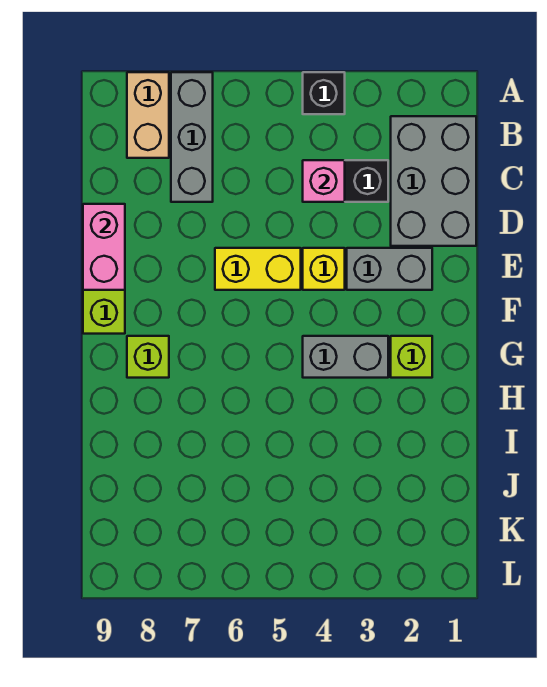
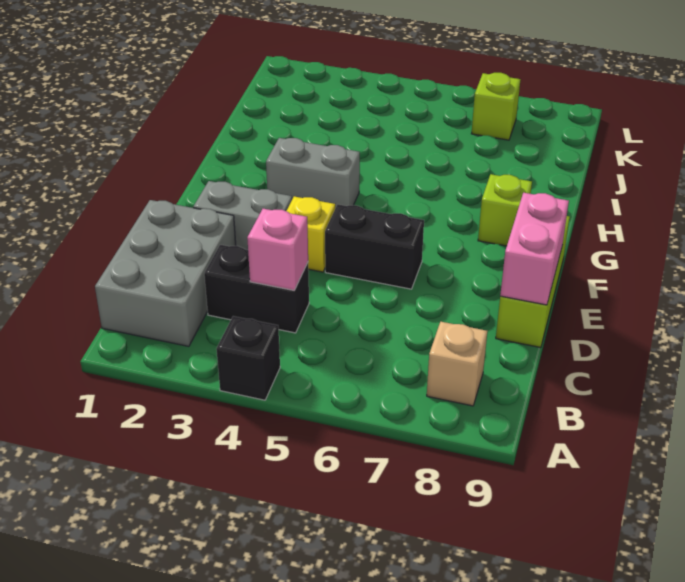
grey brick A7:C7 level 1 -> none
tan brick A8:B8 level 1 -> tan brick B8 level 1
yellow brick E5:E6 level 1 -> black brick E5:E6 level 1
lime brick G2 level 1 -> lime brick K7 level 1

